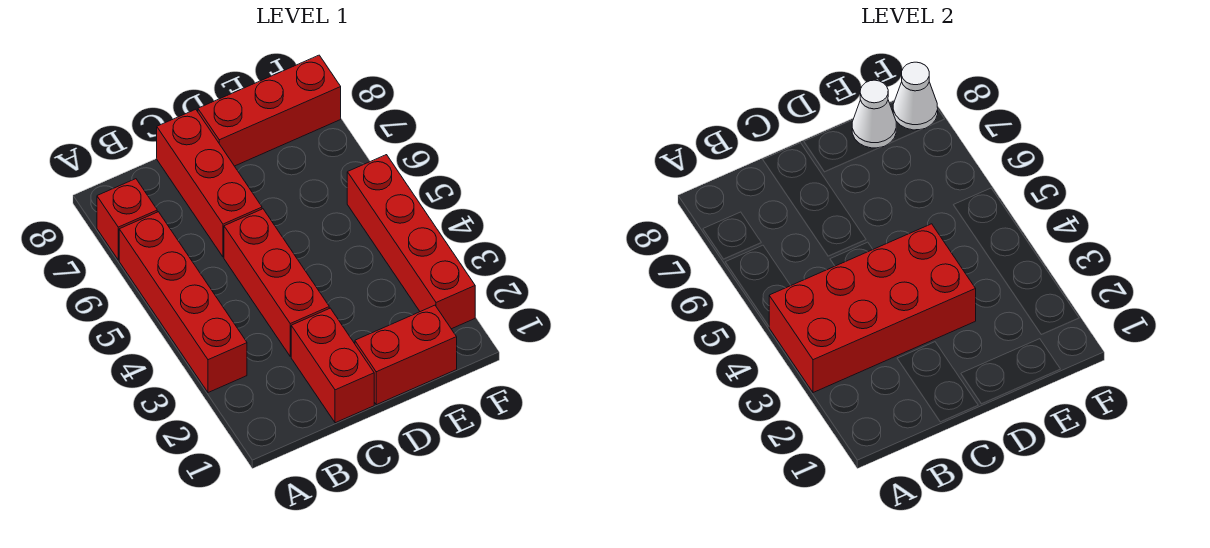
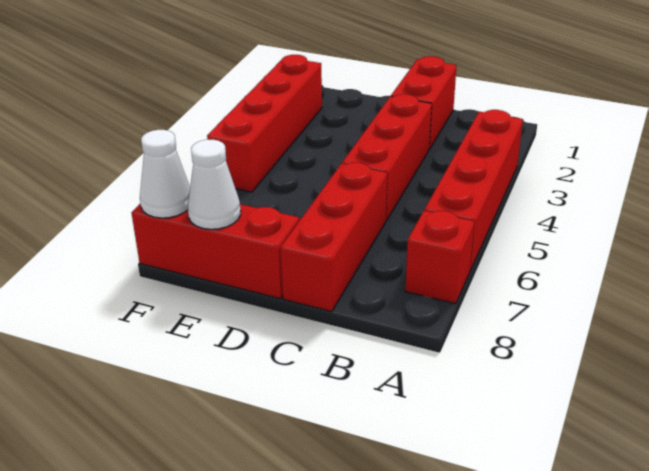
red brick A3:D4 level 2 -> none
red brick D1:E1 level 1 -> none

